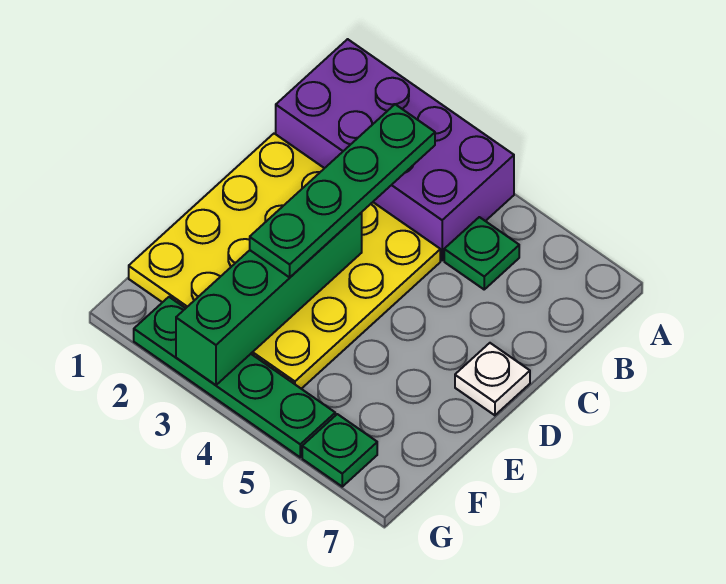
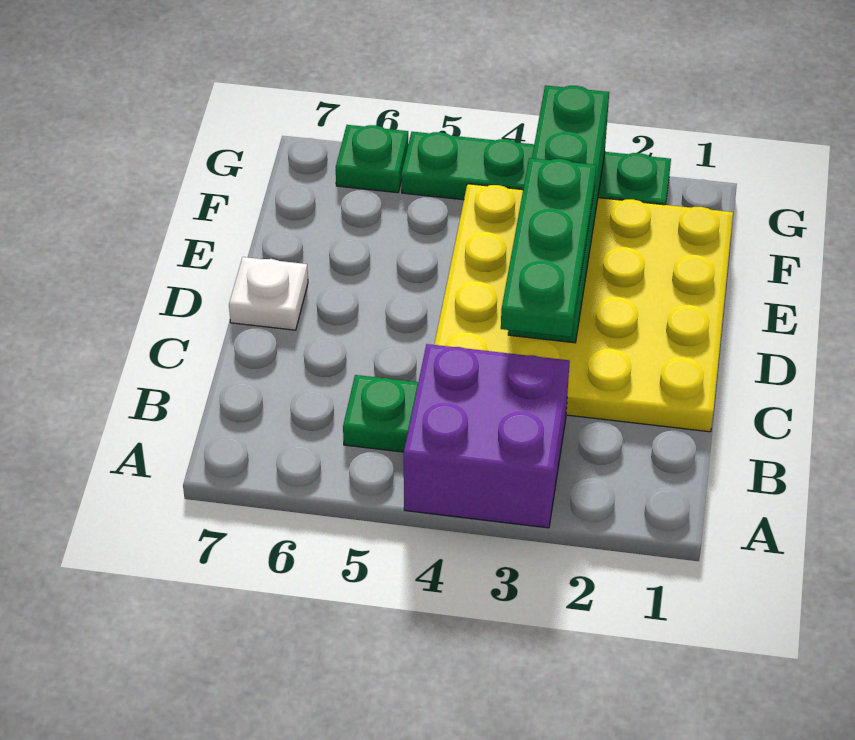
purple brick A1:B4 level 1 -> purple brick A3:B4 level 1
green plate B3:E3 level 3 -> green plate C3:E3 level 3

